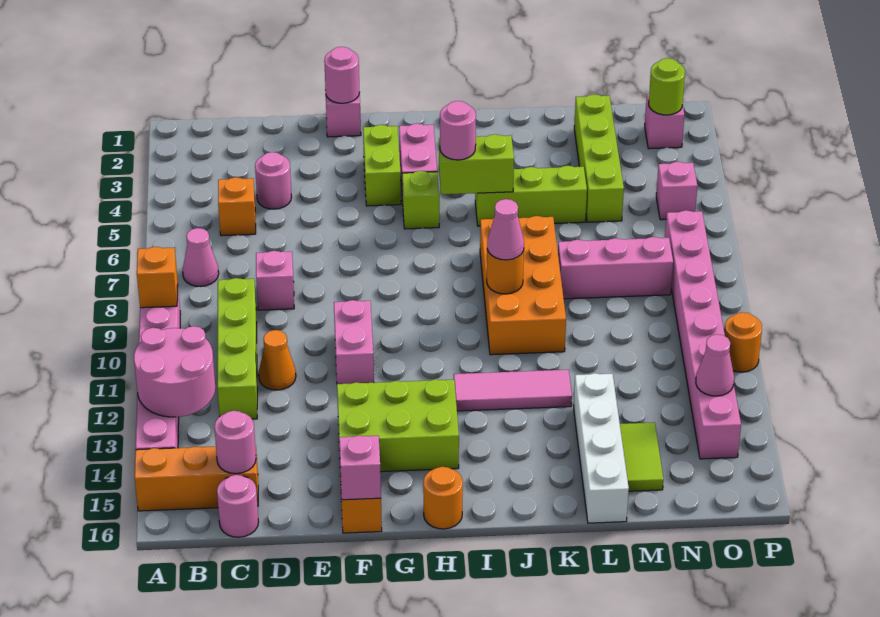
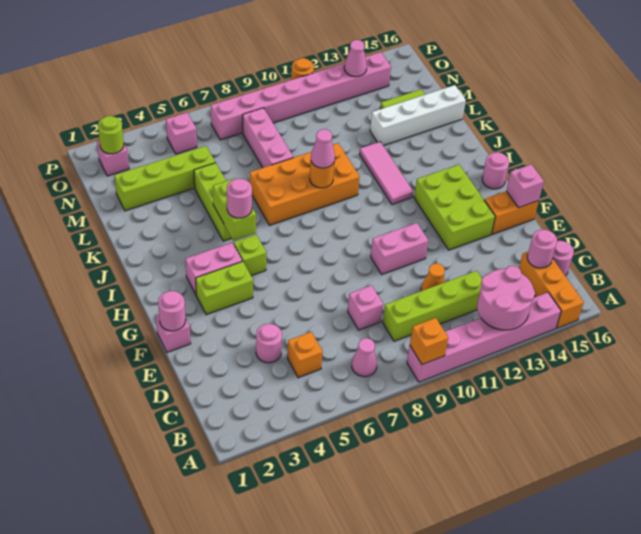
orange round brick H16 level 1 -> pink round brick H16 level 1

